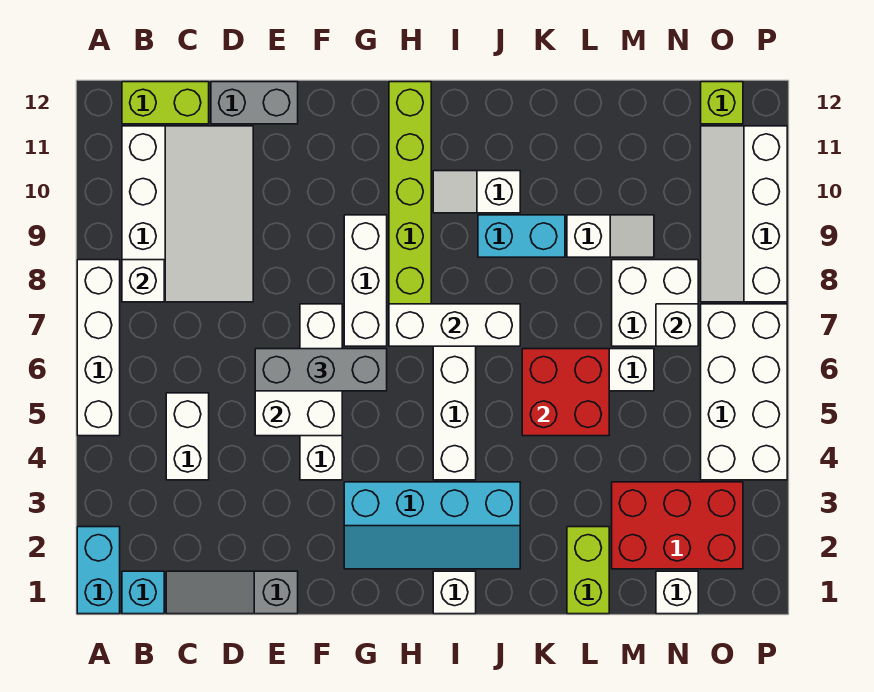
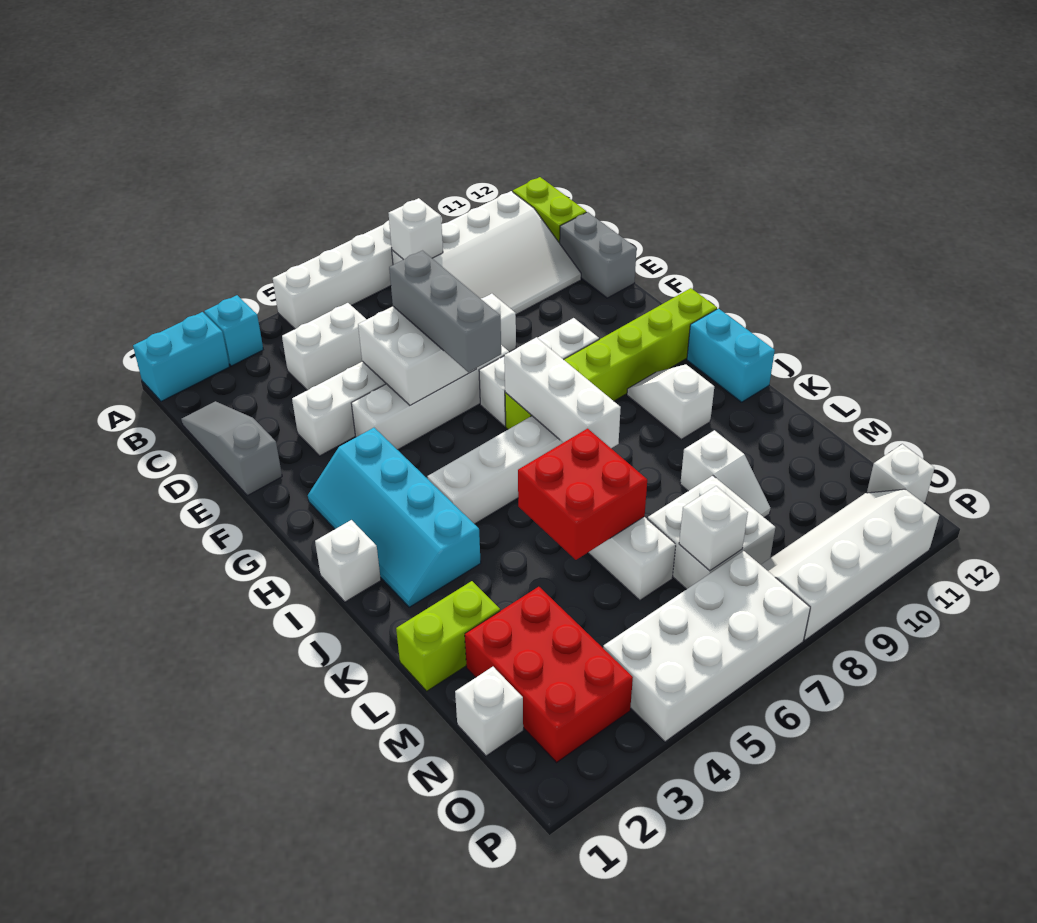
cyan brick B1 level 1 -> cyan brick A3 level 1
none -> white brick E3:E8 level 1
cyan brick J9:K9 level 1 -> cyan brick I12:J12 level 1
lime brick O12 level 1 -> white brick O12 level 1

